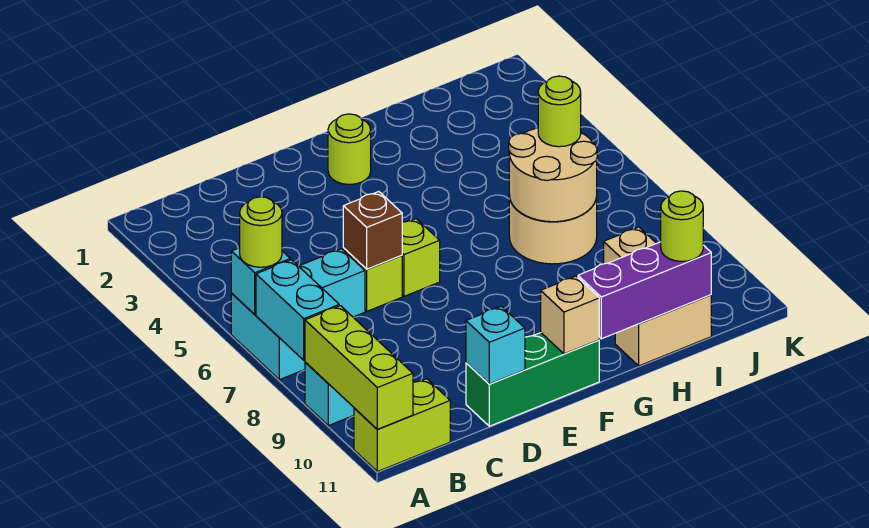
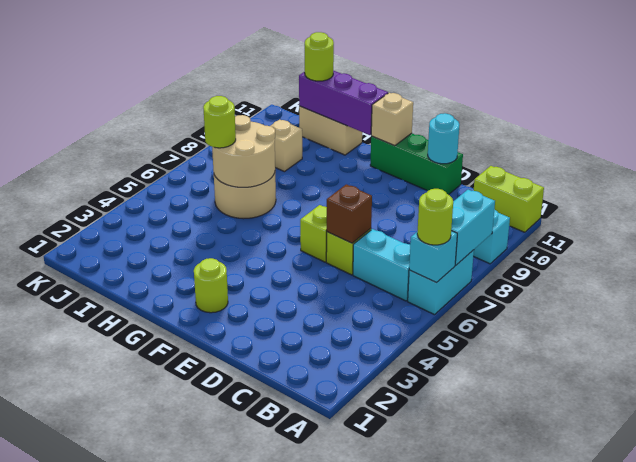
lime brick A9:A11 level 2 -> none
cyan brick D11 level 2 -> cyan round brick D11 level 2

